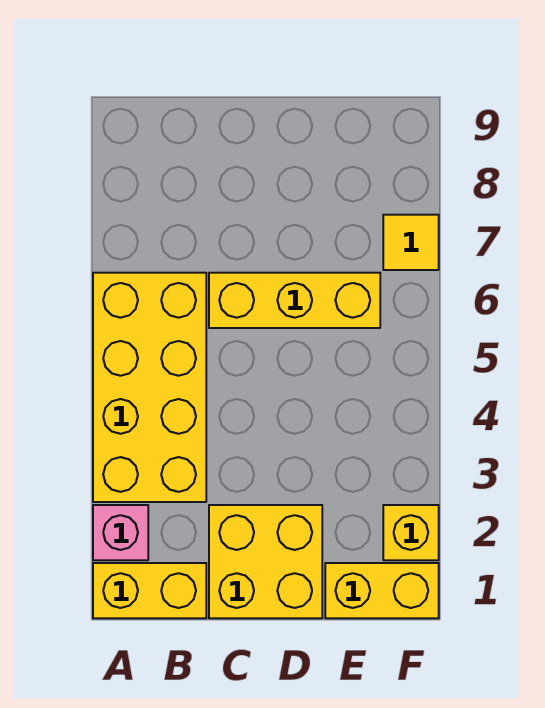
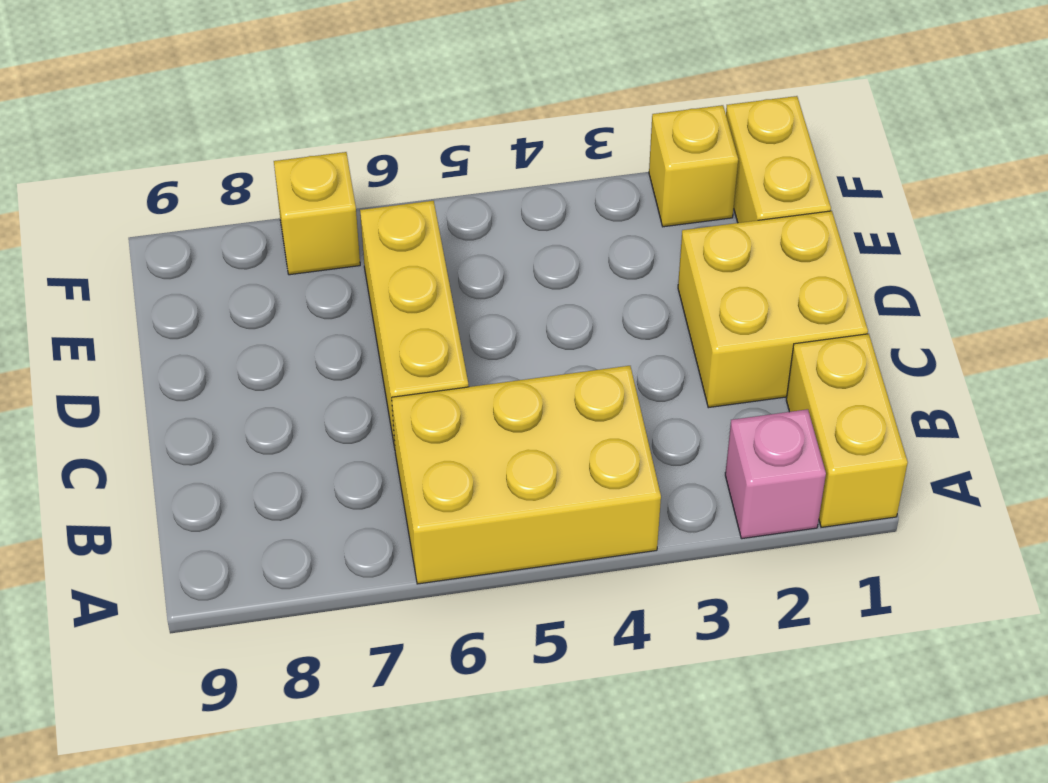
yellow brick A3:B6 level 1 -> yellow brick A4:B6 level 1
yellow tile F7 level 1 -> yellow brick F7 level 1

